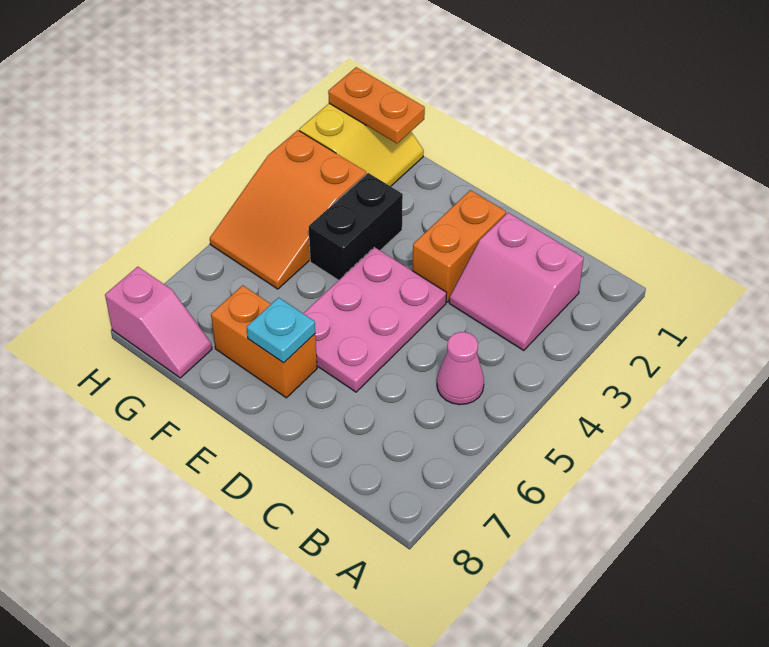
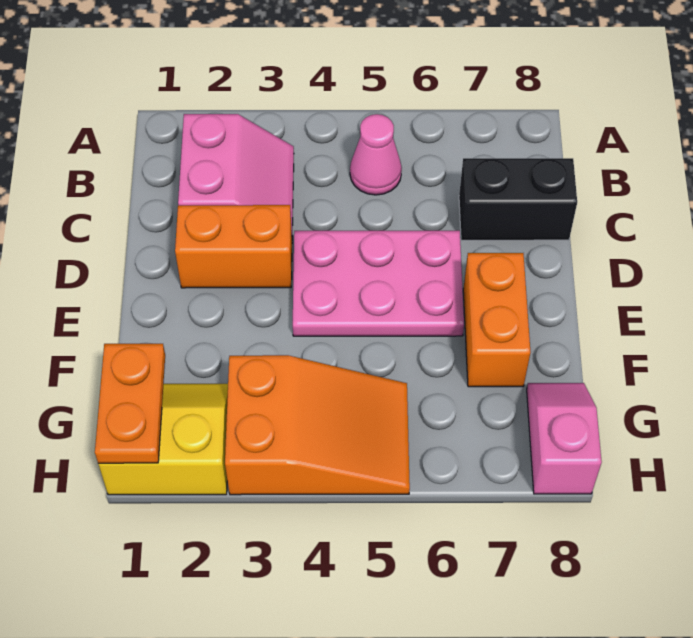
cyan plate E7 level 2 -> none
black brick F3:F4 level 1 -> black brick C7:C8 level 1

